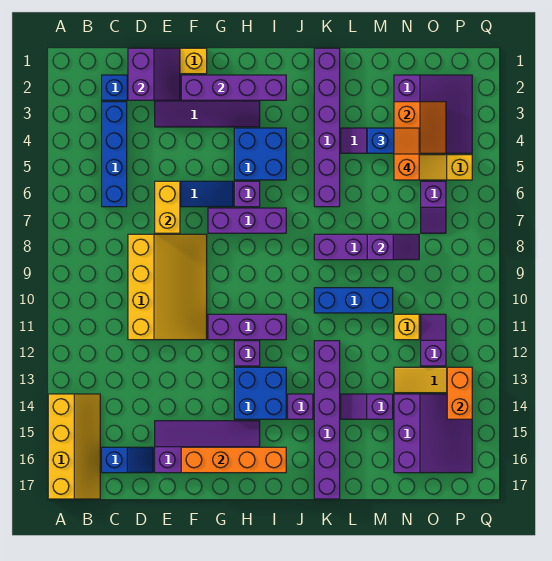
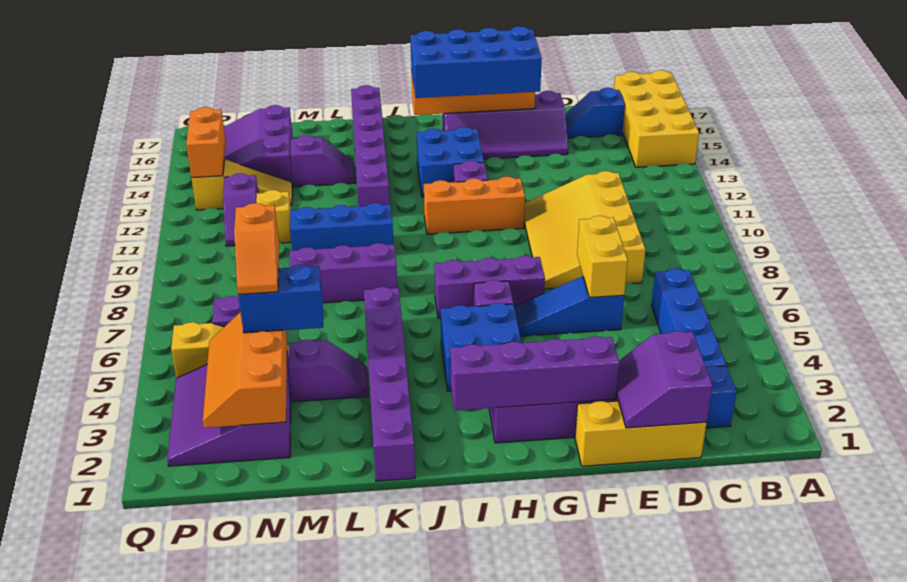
yellow slope A14:B17 level 1 top A -> yellow brick A14:B17 level 1
none -> blue brick F15:I16 level 3
purple brick G11:I11 level 1 -> orange brick G11:I11 level 1
purple brick J14 level 1 -> none
purple slope M8:N8 level 2 top M -> none
orange slope N3:O4 level 2 top N -> orange slope N2:O4 level 2 top N

